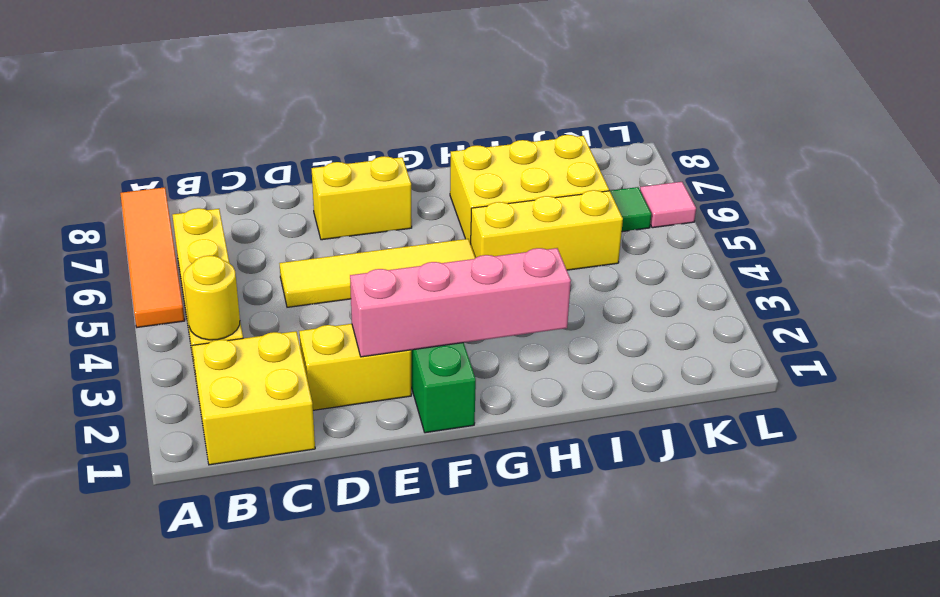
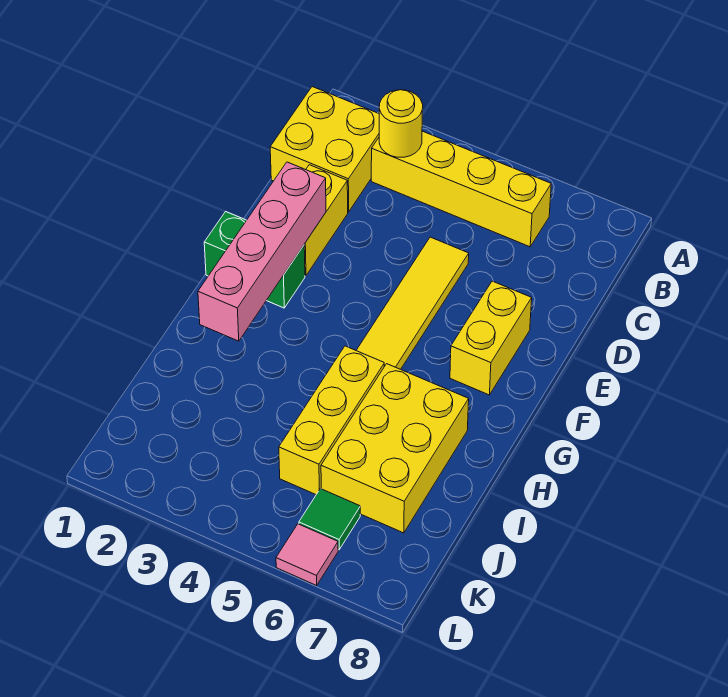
orange tile A5:A8 level 1 -> none

